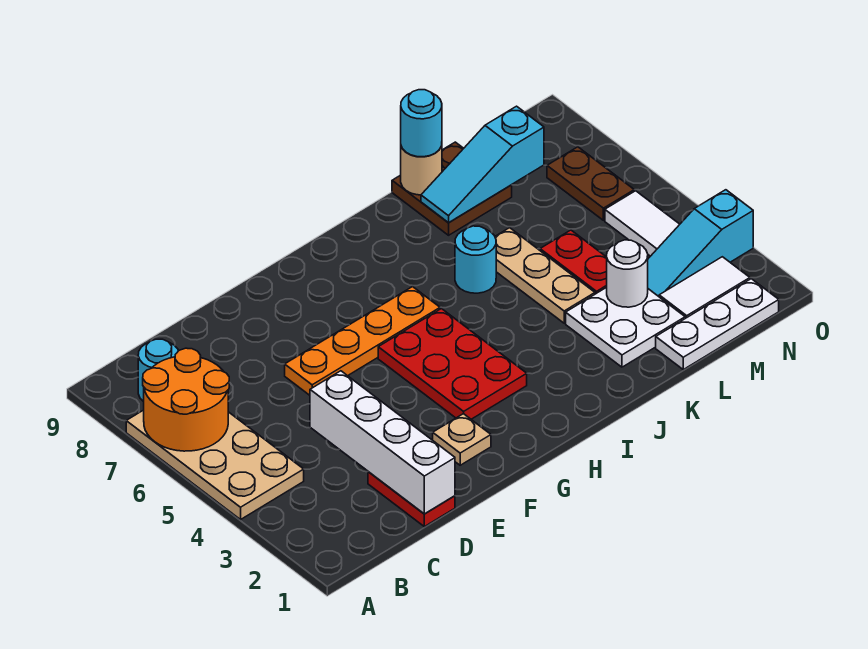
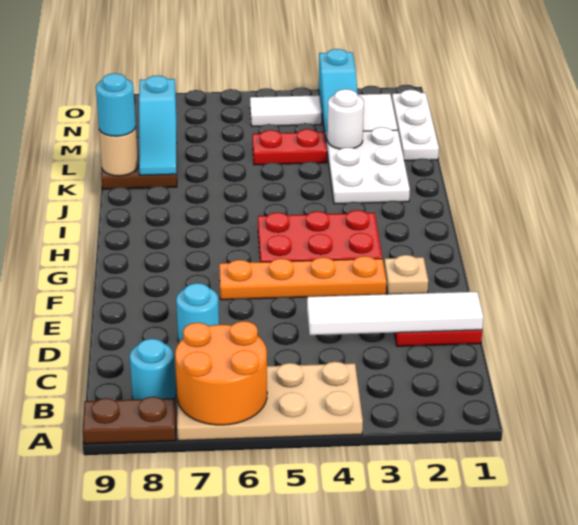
white brick D1:D4 level 2 -> white tile D1:D4 level 2
orange plate E6:H6 level 1 -> orange plate F3:F6 level 1
cyan round brick J6 level 1 -> cyan round brick D7 level 1
white plate K2:L3 level 1 -> white plate J2:L3 level 1
tan plate K4:K6 level 1 -> none
brown plate N6:N7 level 1 -> brown plate A8:A9 level 1

